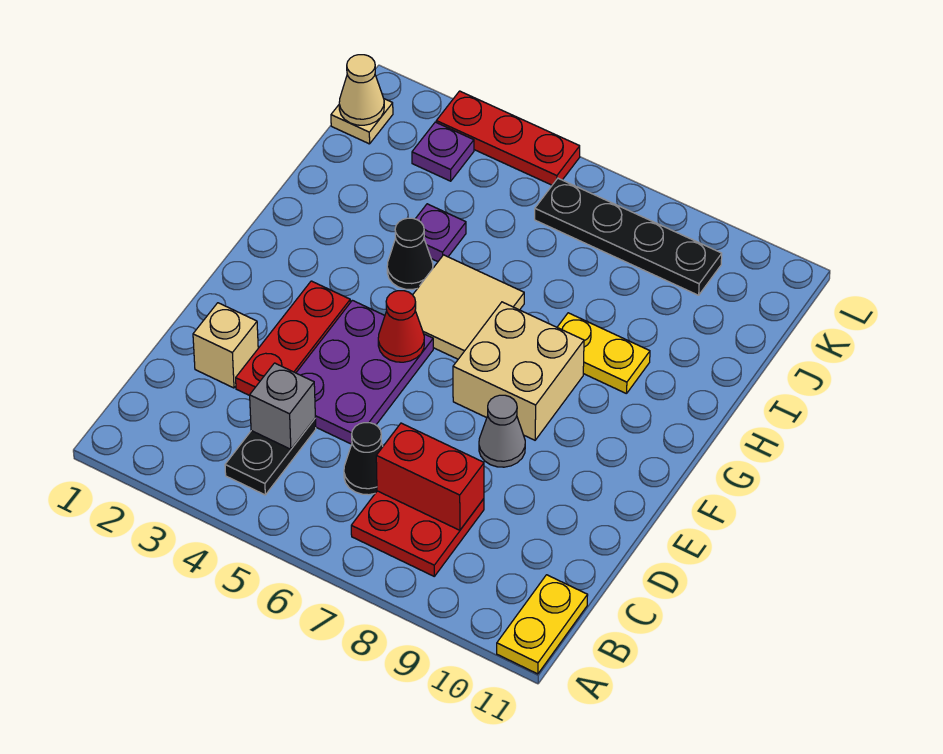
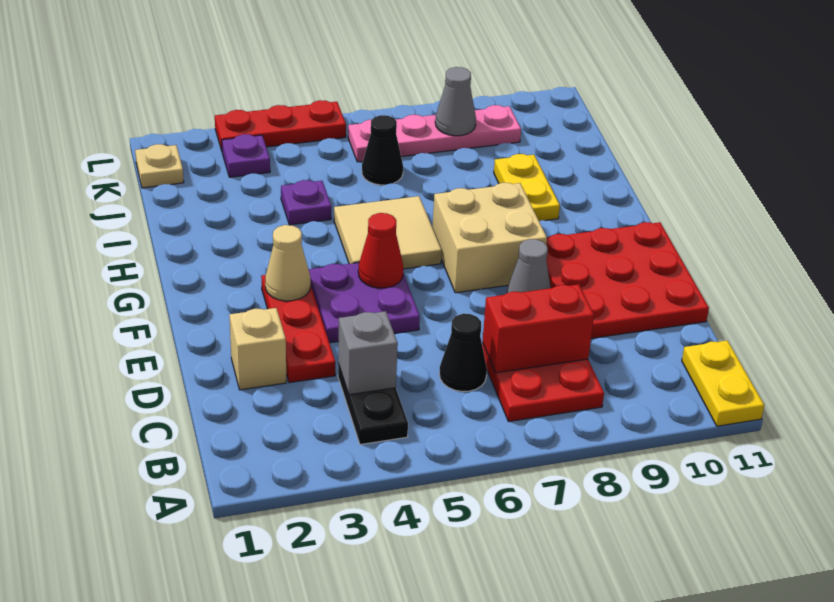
purple plate D4:F5 level 1 -> purple plate E4:F5 level 1
none -> red plate D9:F11 level 1
black cone H4 level 1 -> black cone J6 level 1
yellow plate H8:H9 level 1 -> yellow plate H9:I9 level 1
tan cone K1 level 2 -> tan cone F3 level 2
black plate K6:K9 level 1 -> pink plate K6:K9 level 1
none -> grey cone K8 level 2

